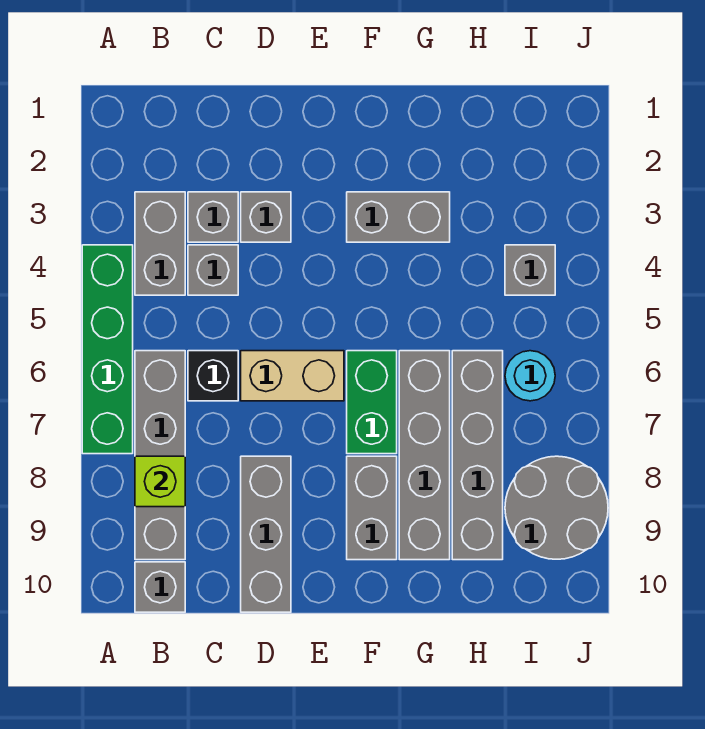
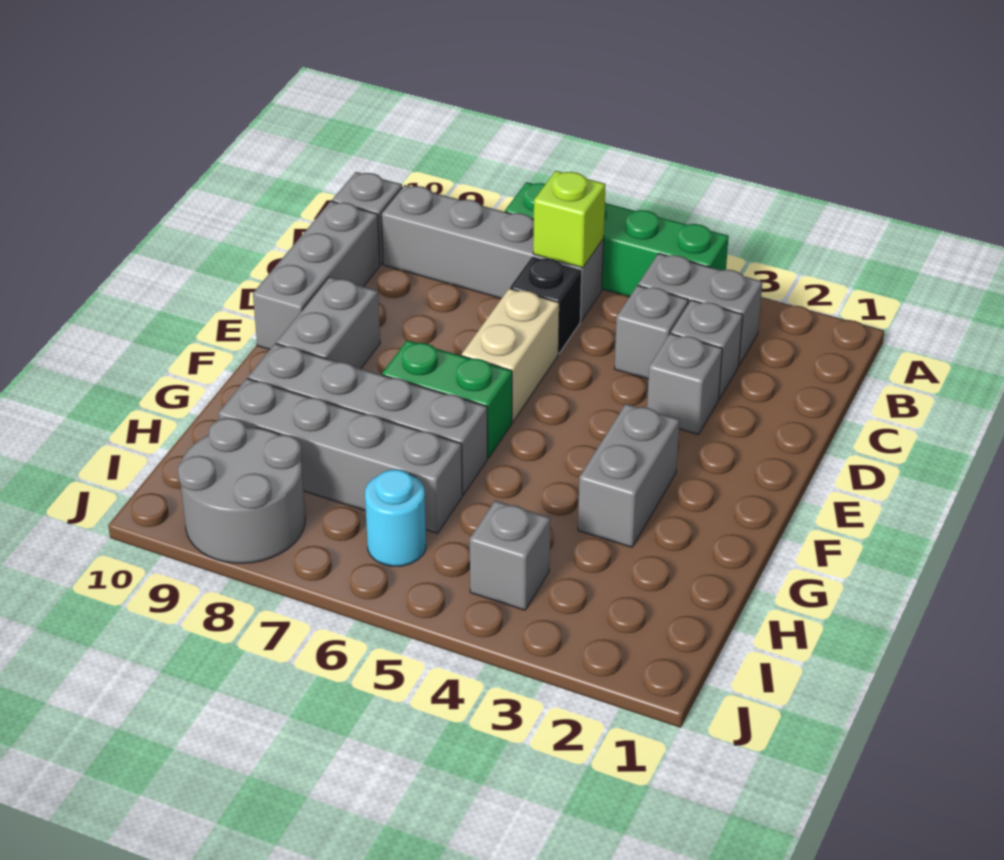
lime brick B8 level 2 -> lime brick B6 level 2
grey brick D8:D10 level 1 -> grey brick C10:E10 level 1
grey brick F8:F9 level 1 -> grey brick E9:F9 level 1

